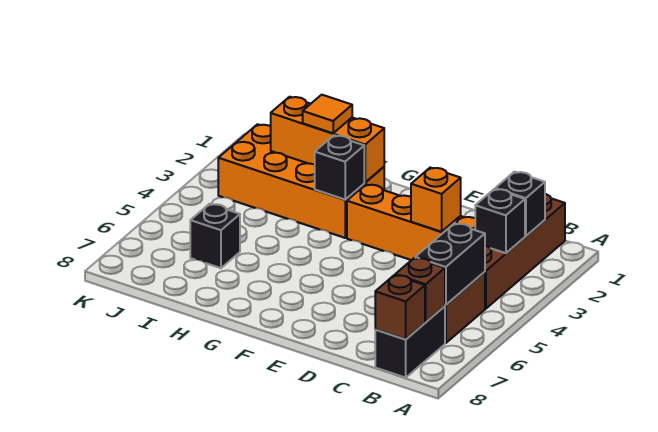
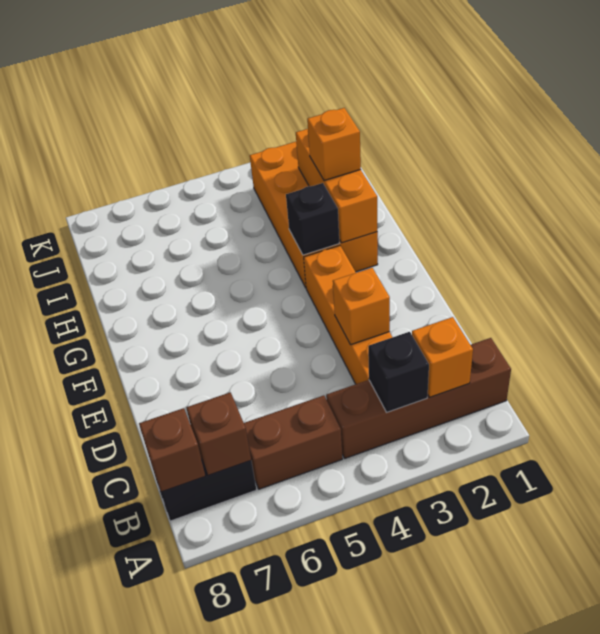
black brick B2 level 2 -> orange brick B2 level 2
black brick B5:B6 level 2 -> none
orange tile H2 level 3 -> orange brick H2 level 3
black brick I6 level 1 -> none

